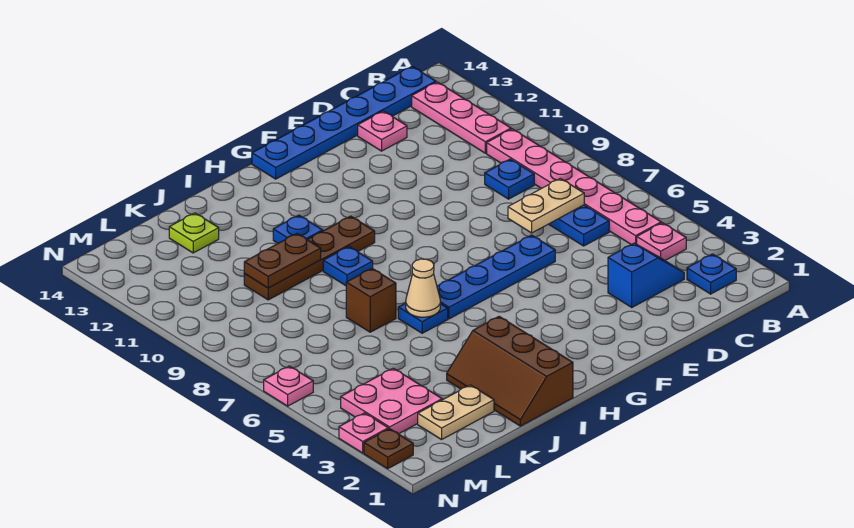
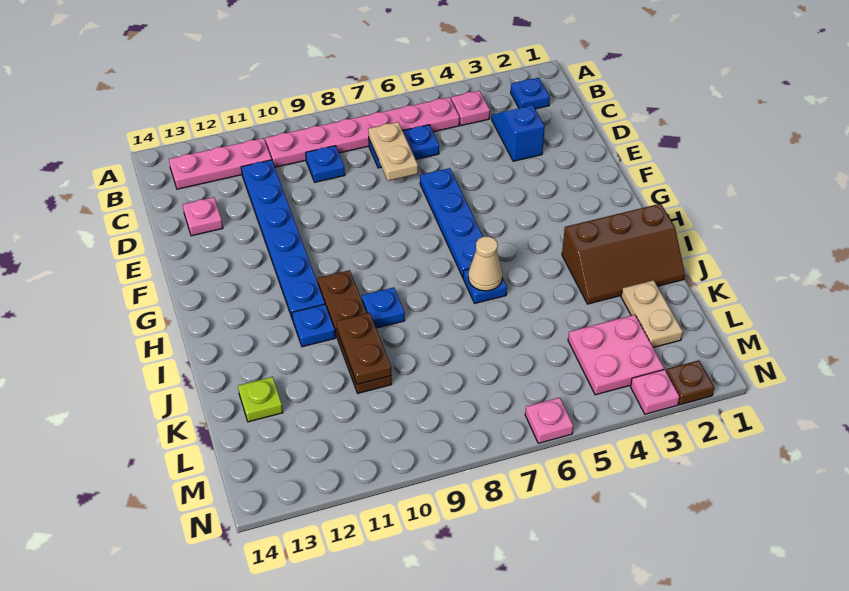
blue plate B14:G14 level 1 -> blue plate C11:H11 level 1
brown brick J7 level 1 -> none

